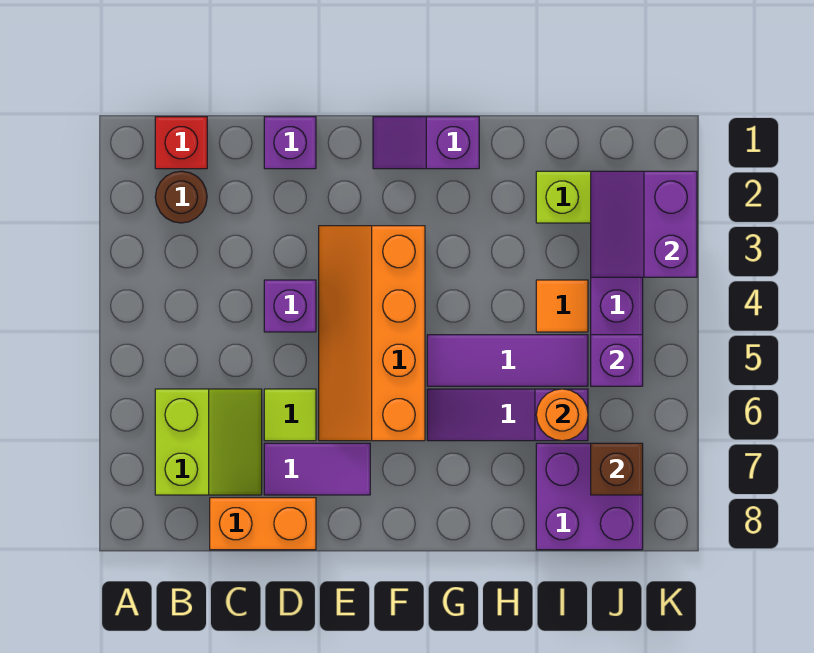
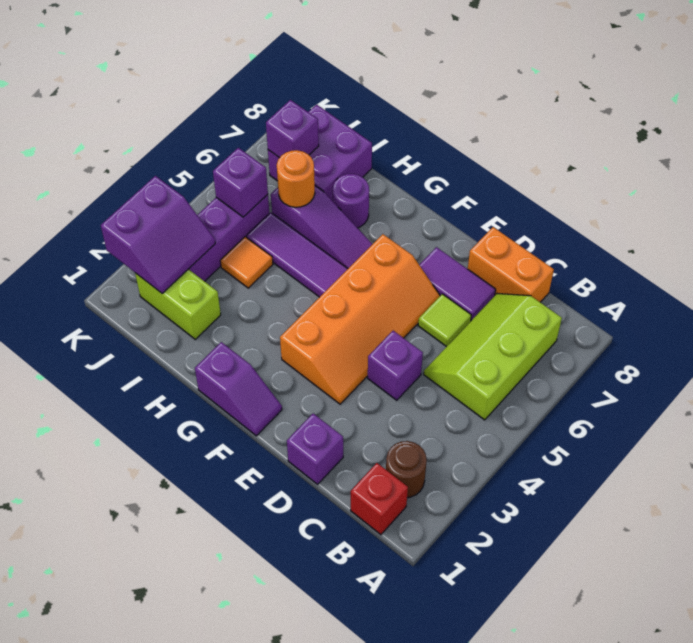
lime slope B6:C7 level 1 top B -> lime slope B5:C7 level 1 top B
none -> purple round brick H7 level 1
brown brick J7 level 2 -> purple brick J7 level 2

